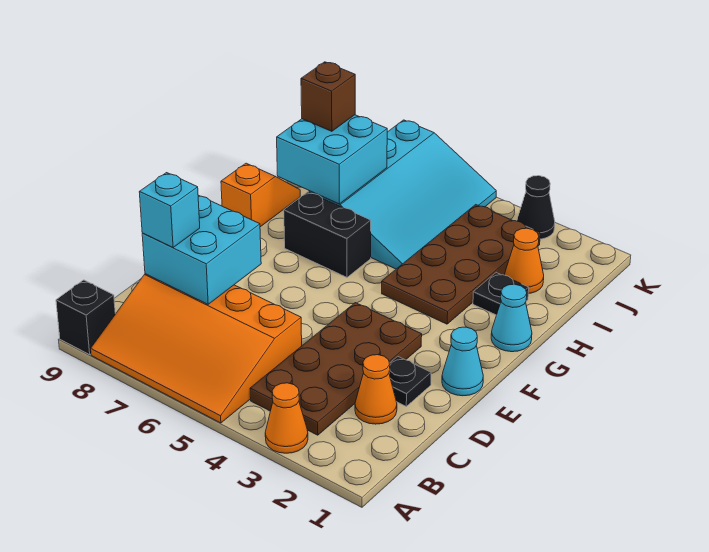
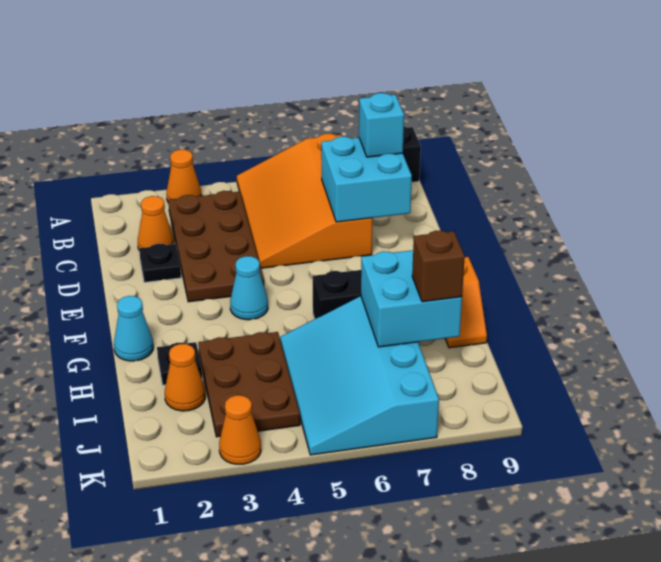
orange slope A5:C8 level 1 top C -> orange slope A5:D7 level 1 top 7
cyan cone E1 level 1 -> cyan cone F4 level 1
brown plate G3:J4 level 1 -> brown plate H3:J4 level 1
black cone K3 level 1 -> orange cone K3 level 1

